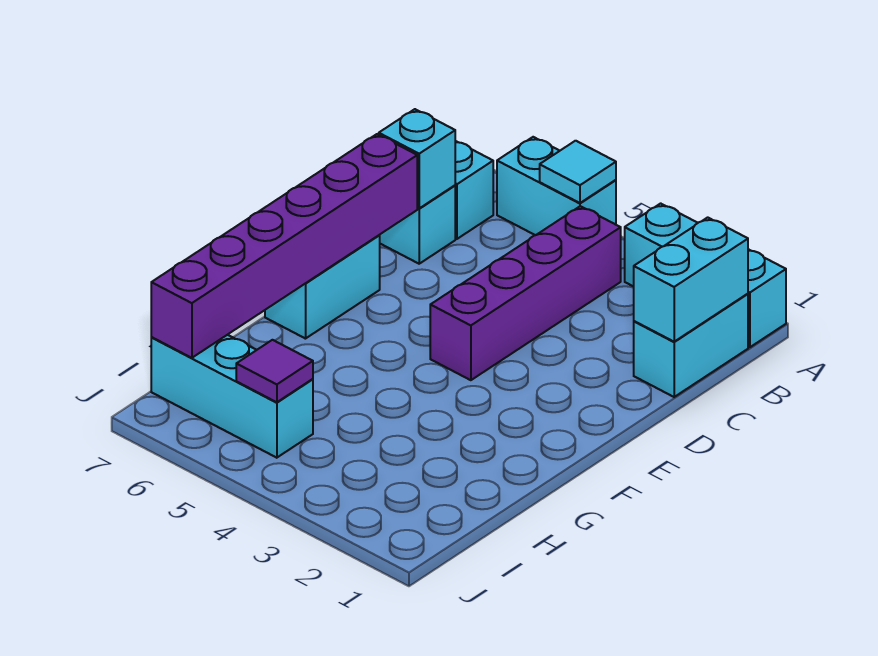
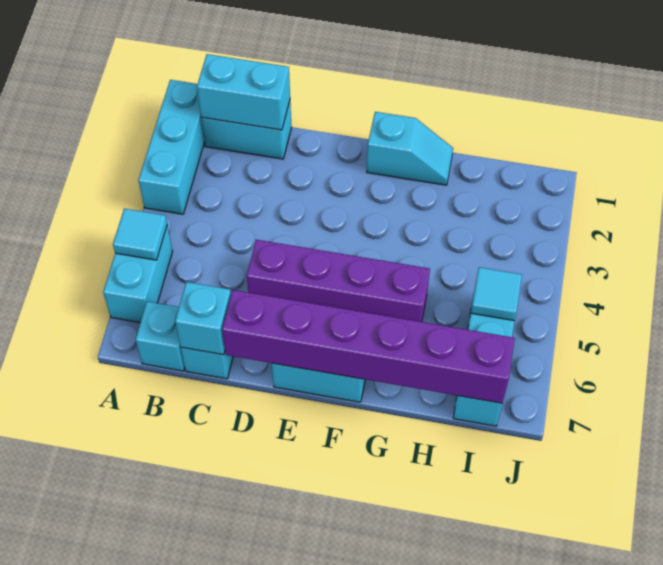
purple brick B4:E4 level 1 -> purple brick D5:G5 level 1
none -> cyan slope F1:G1 level 1 top F
purple tile I5 level 2 -> cyan tile I5 level 2

